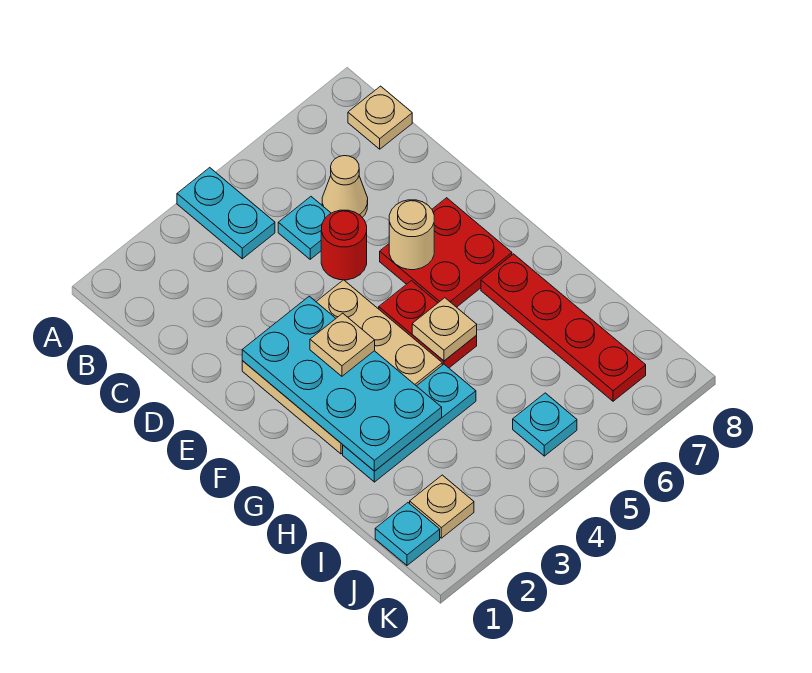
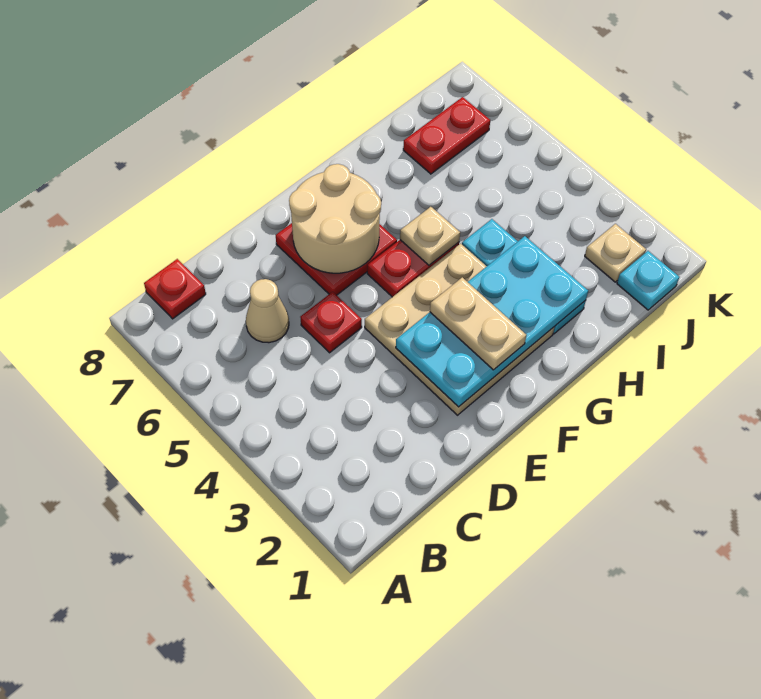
cyan plate A4:B4 level 1 -> none
tan plate B8 level 1 -> red plate B8 level 1
cyan plate C5 level 1 -> none
red round brick D5 level 1 -> red plate D5 level 1
tan round brick E6 level 2 -> tan round brick E6:F7 level 2
tan plate F3 level 3 -> tan plate F2:F3 level 3
red plate G7:J7 level 1 -> red plate I7:J7 level 1
cyan plate J5 level 1 -> none

